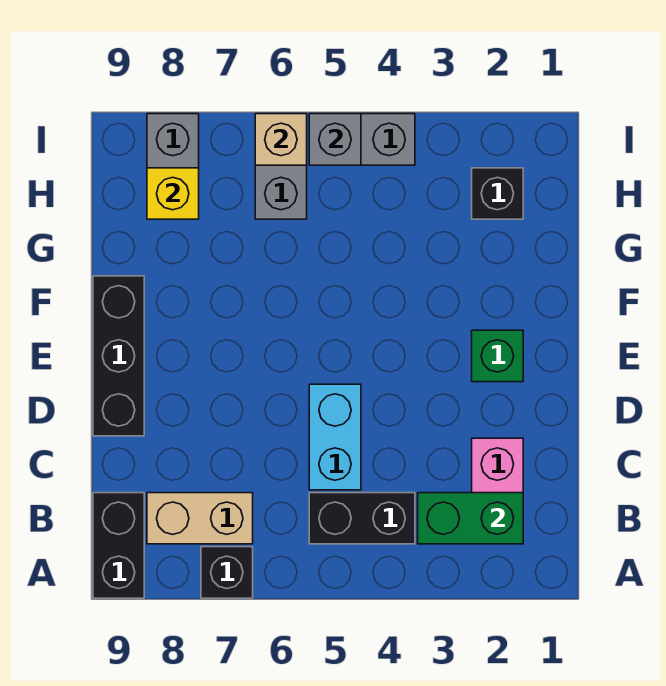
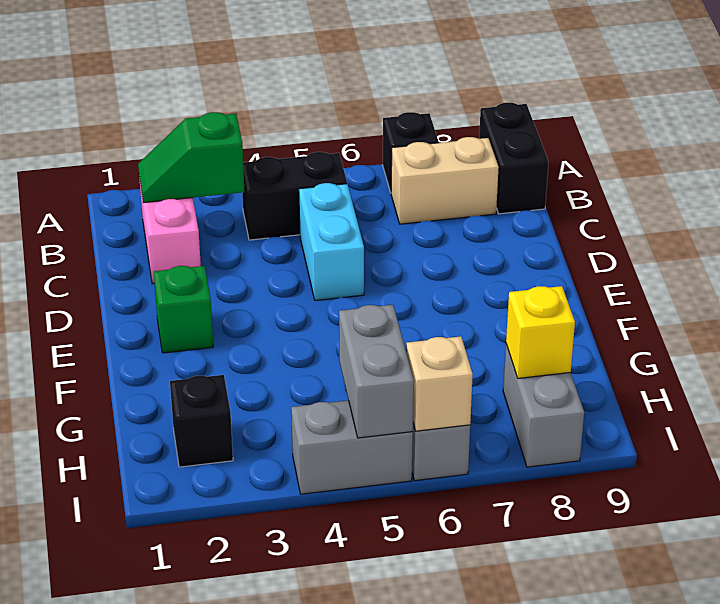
green brick B2:B3 level 2 -> green slope B2:B3 level 2 top 3
black brick D9:F9 level 1 -> none
grey brick I5 level 2 -> grey brick H5:I5 level 2

